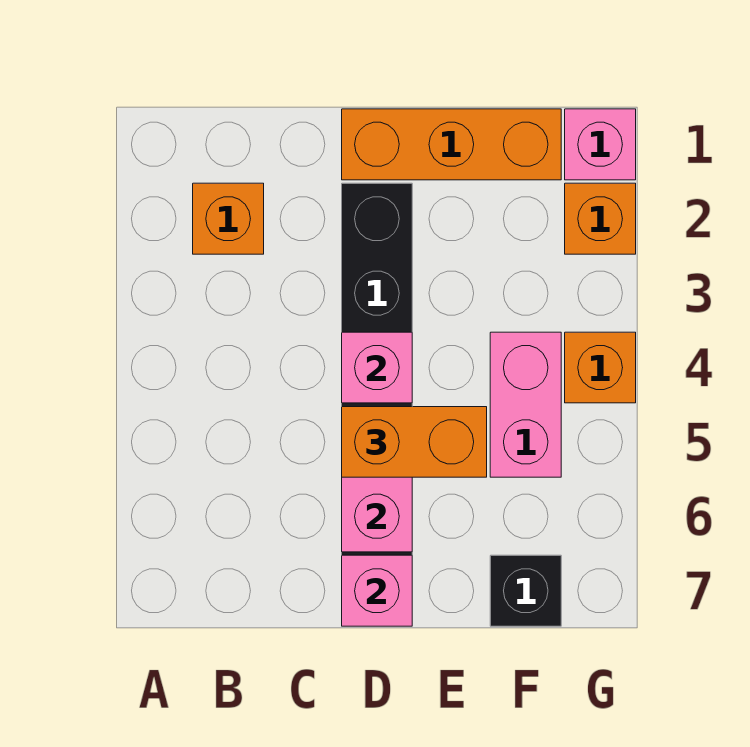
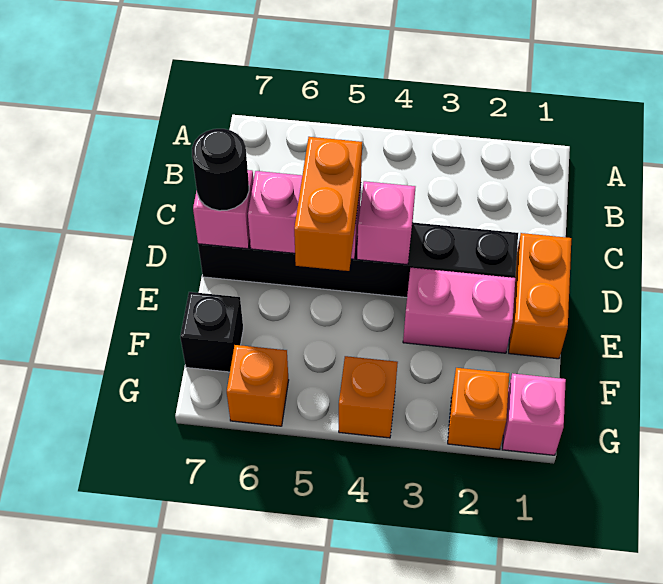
orange brick B2 level 1 -> orange brick G6 level 1
orange brick D1:F1 level 1 -> orange brick D1:E1 level 1
none -> black round brick D7 level 3
pink brick F4:F5 level 1 -> pink brick E2:E3 level 1

